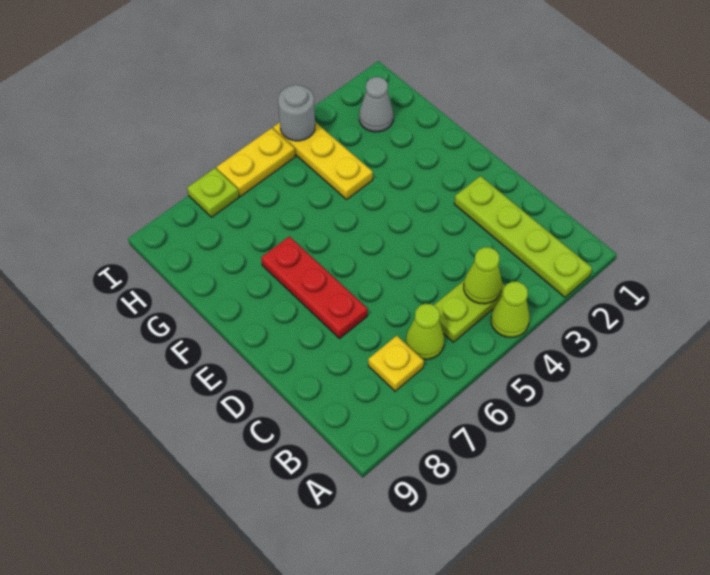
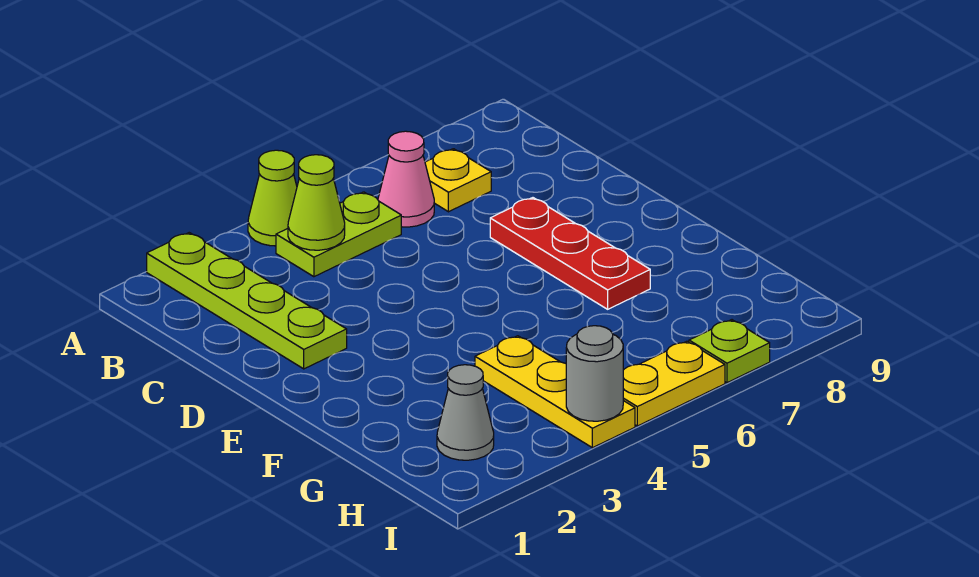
lime cone B6 level 1 -> pink cone B6 level 1

